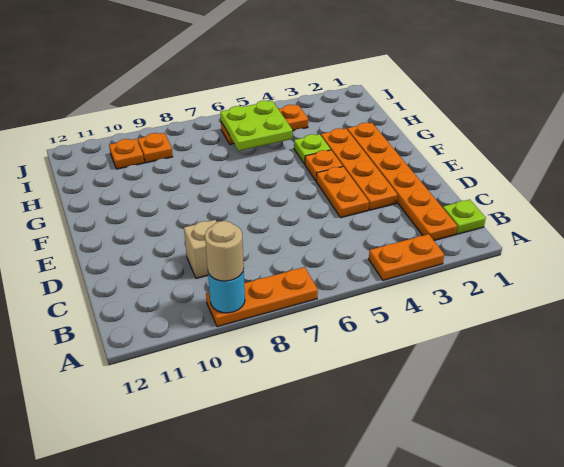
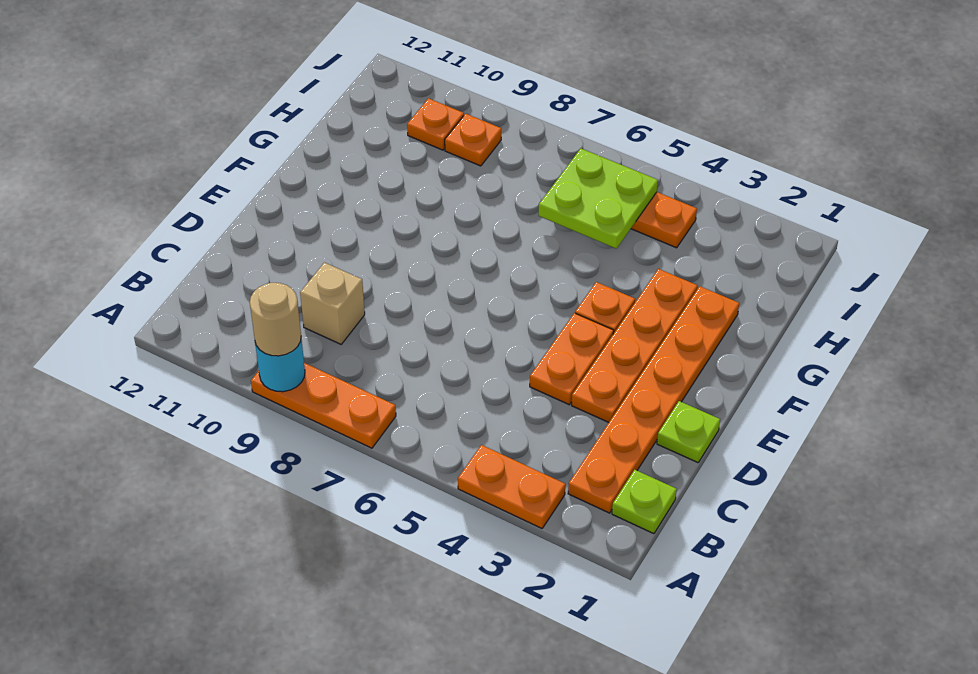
lime plate G4 level 1 -> lime plate D1 level 1

